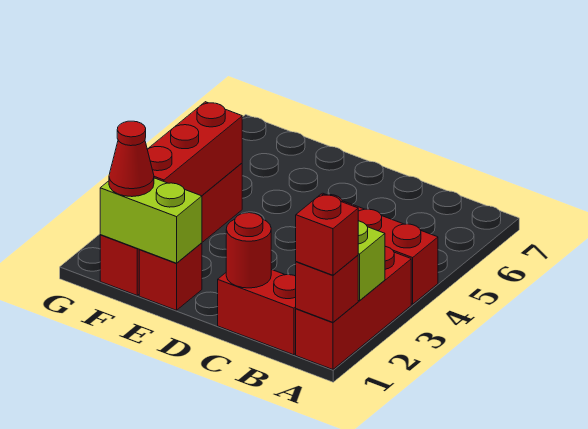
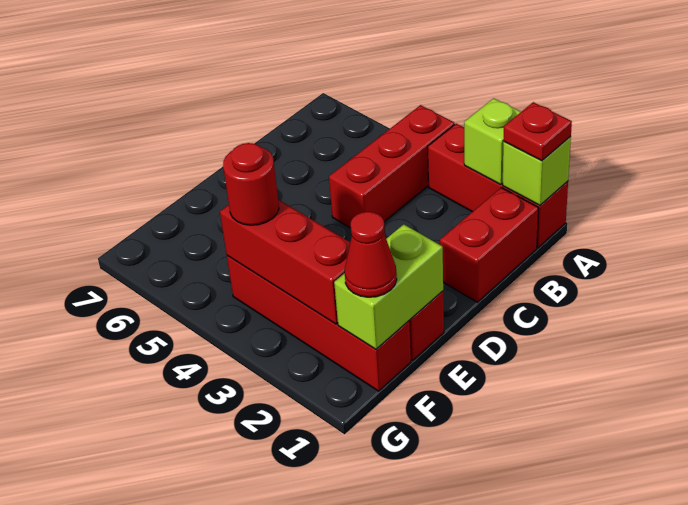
red brick A1 level 2 -> lime brick A1 level 2
red brick A1 level 3 -> red plate A1 level 3
red round brick C1 level 2 -> red round brick F4 level 3

